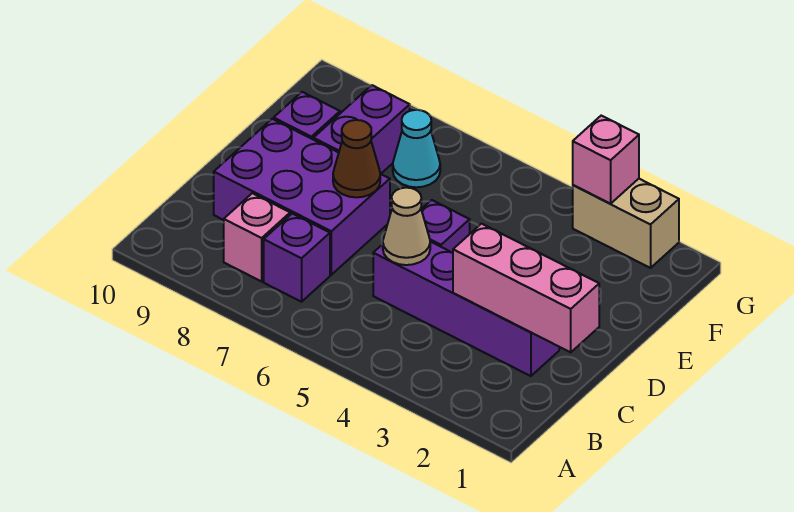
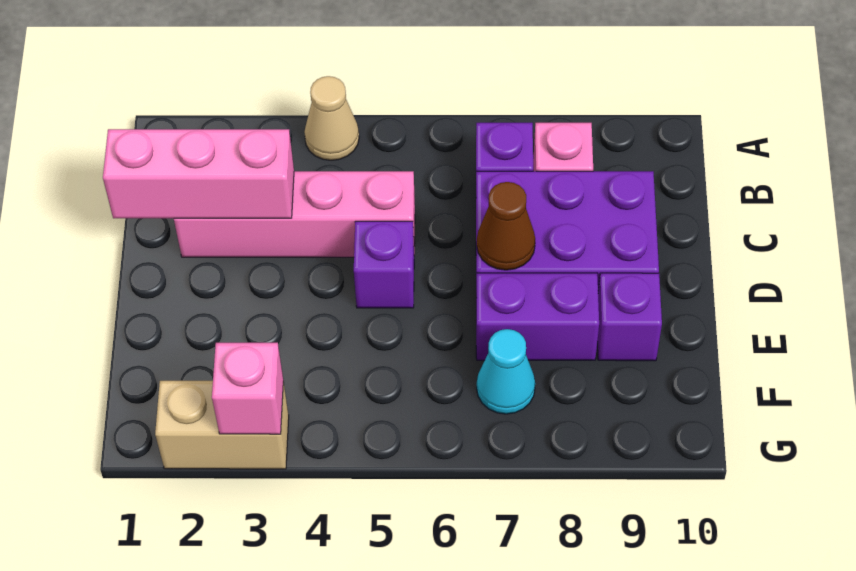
purple brick C2:C5 level 1 -> pink brick C2:C5 level 1
tan cone C5 level 2 -> tan cone A4 level 1
purple brick E8:F8 level 1 -> purple brick E7:E8 level 1

